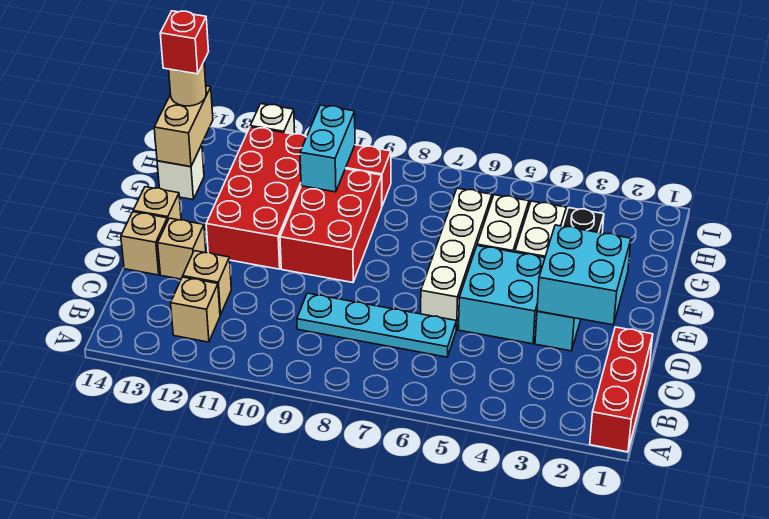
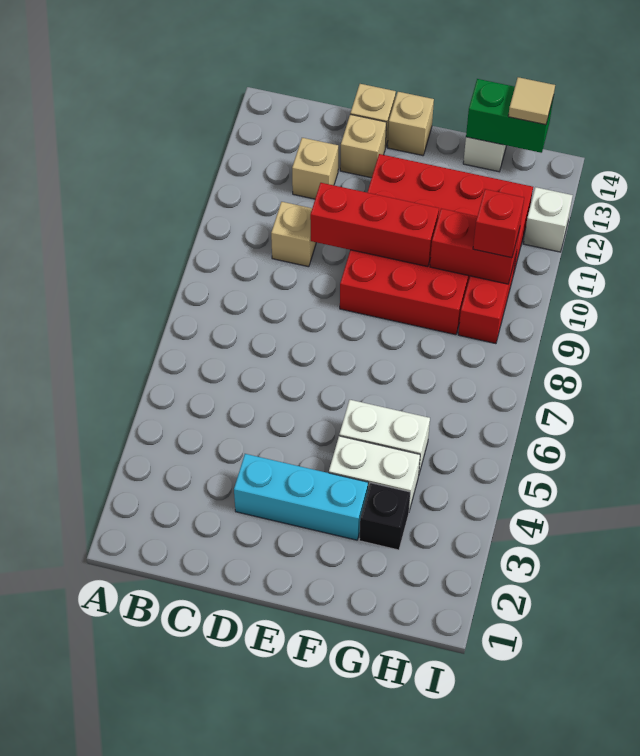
red brick A1:C1 level 1 -> red brick D10:F10 level 2
tan brick B12 level 1 -> tan brick C10 level 1
cyan plate C6:C9 level 1 -> none
cyan brick D2:E3 level 2 -> none
cyan brick D4:E5 level 1 -> none
white brick D6:G6 level 1 -> none
cyan brick G10:H10 level 2 -> red brick G10:H10 level 2
tan brick G14:H14 level 2 -> green brick G14:H14 level 2
tan round brick H14 level 3 -> tan tile H14 level 3
red brick H14 level 4 -> red brick H10 level 3

